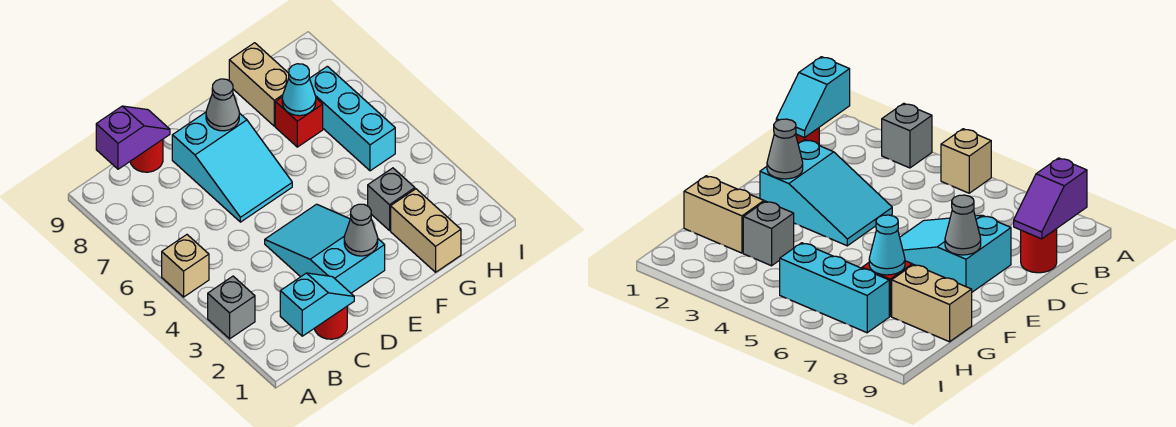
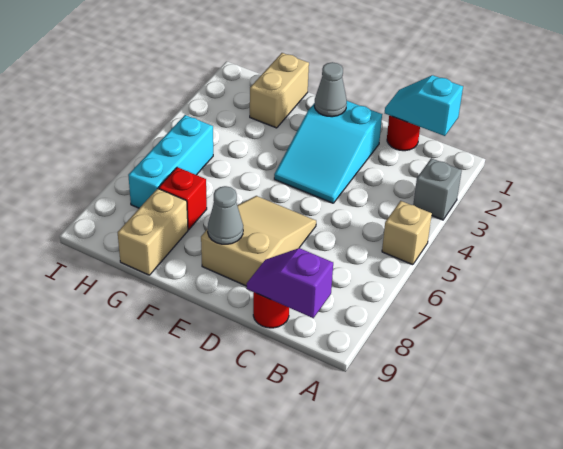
cyan slope D6:E8 level 1 top 8 -> tan slope D6:E8 level 1 top 8
grey brick G3 level 1 -> none
cyan cone G7 level 2 -> none

